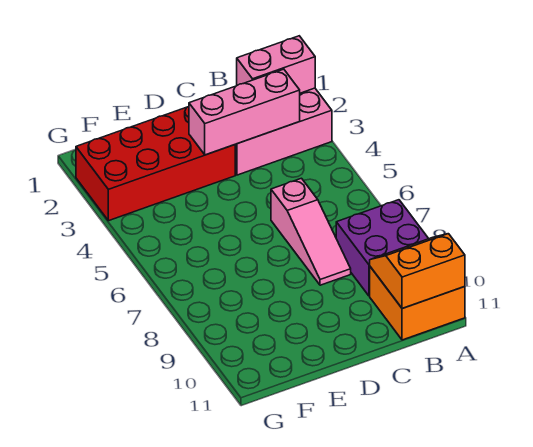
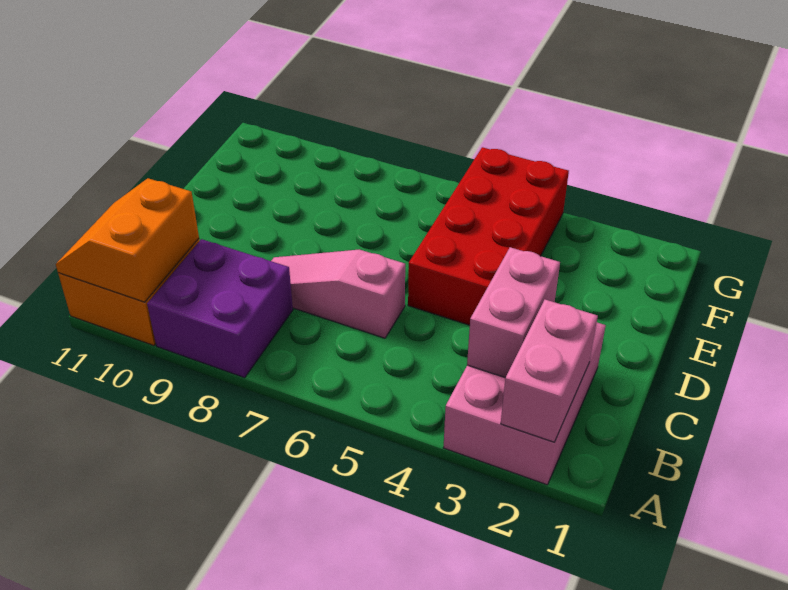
orange slope A10:B11 level 2 top 11 -> orange slope A10:B11 level 2 top 10
pink brick B3:D3 level 2 -> pink brick B3:C3 level 2
red brick D2:G3 level 1 -> red brick D4:G5 level 1

